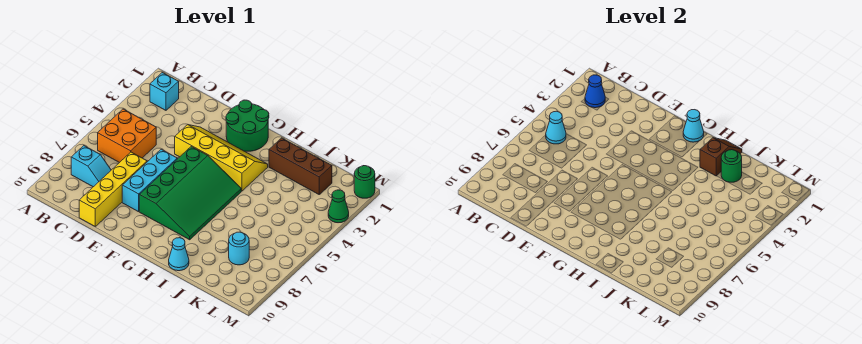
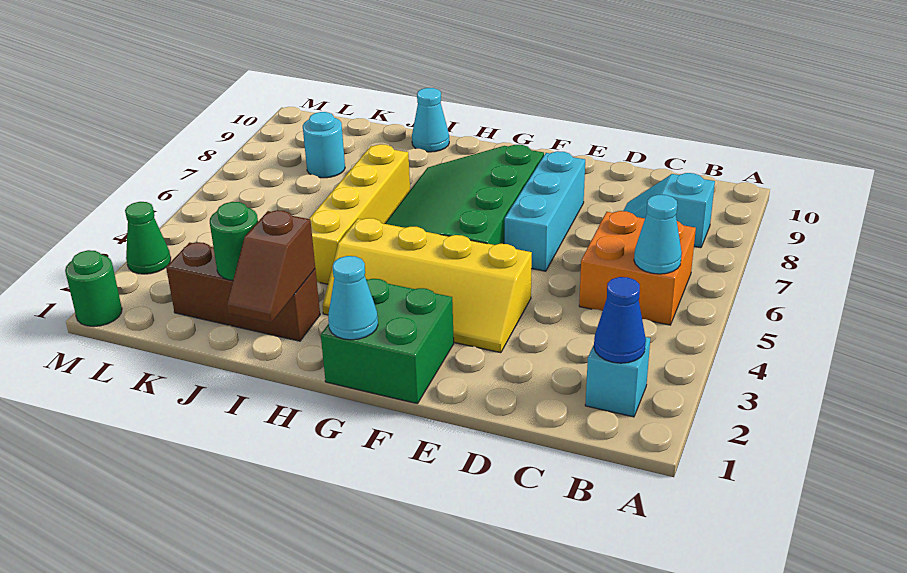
yellow brick D7:D10 level 1 -> yellow brick I4:I7 level 1
green round brick F1:G2 level 1 -> green brick F1:G2 level 1

